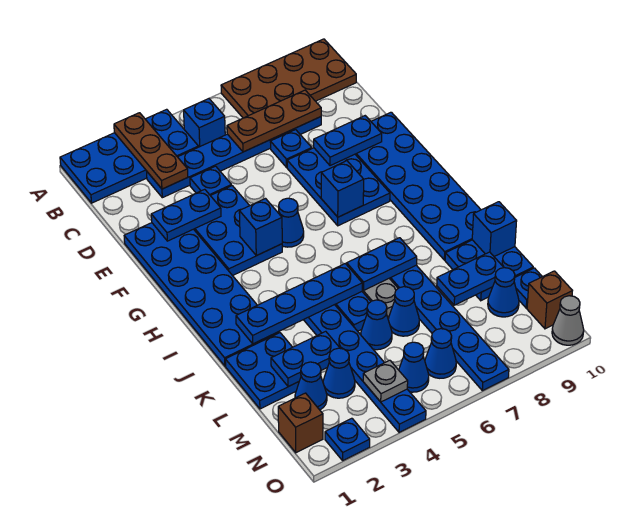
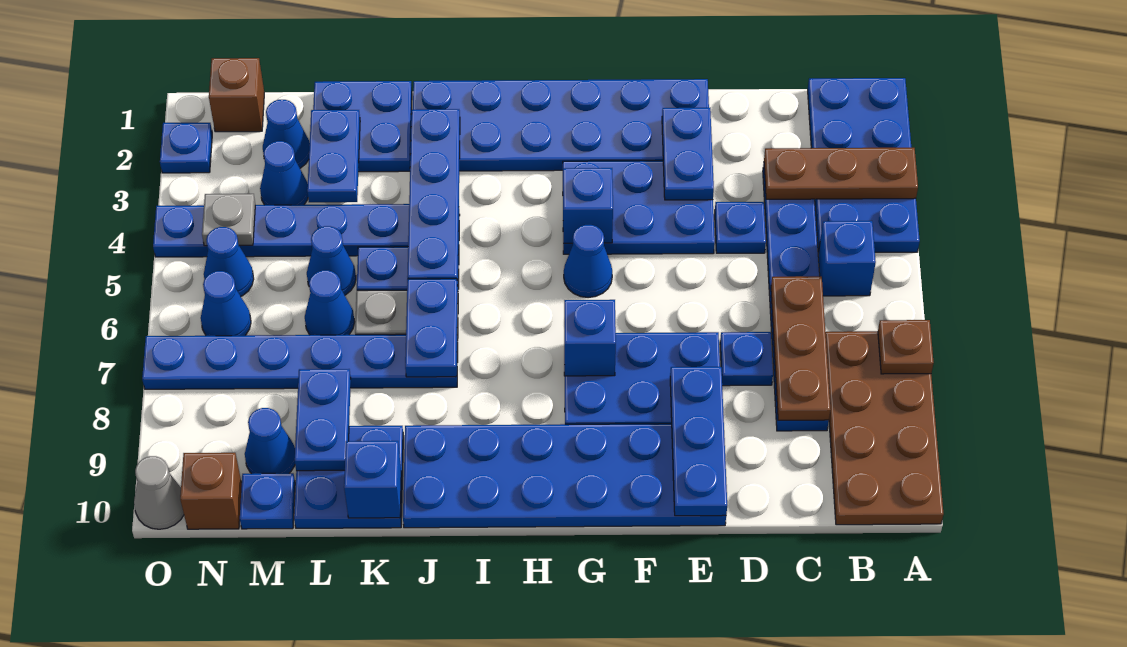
none -> brown plate A7 level 2
blue plate E8:E9 level 2 -> blue plate E8:E10 level 2

